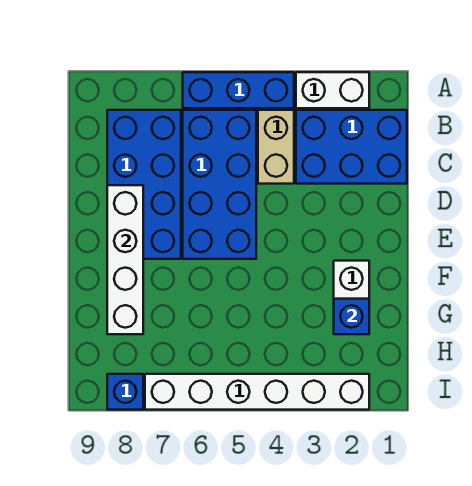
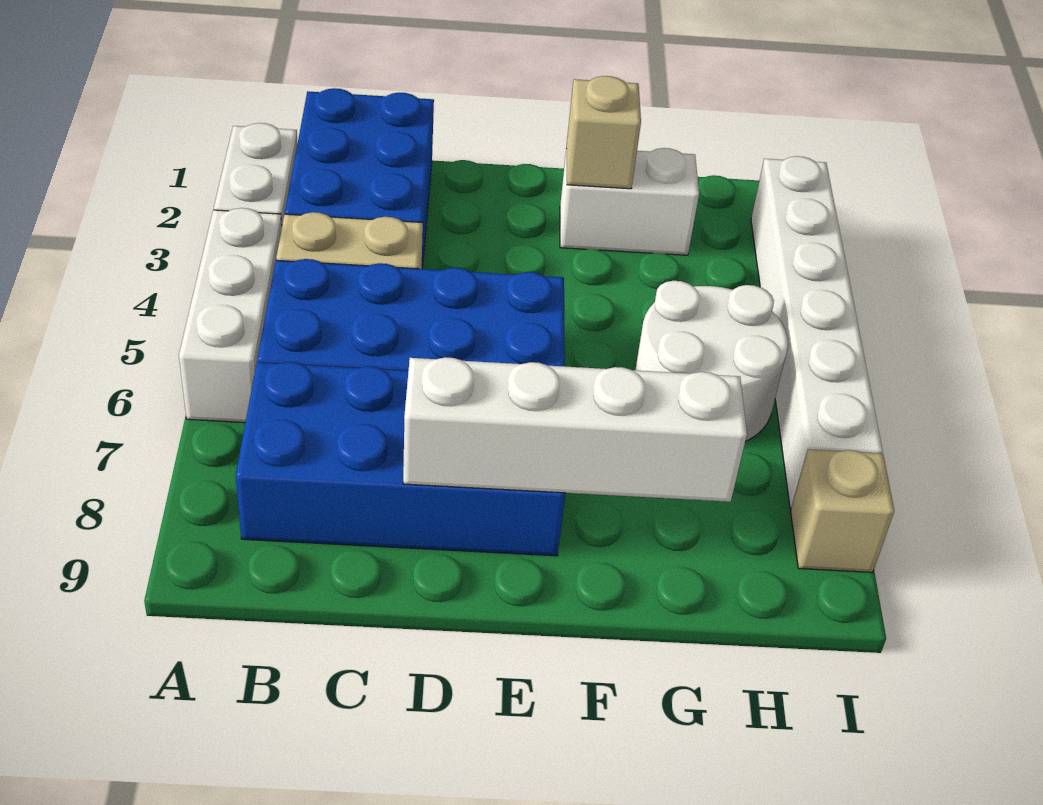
blue brick A4:A6 level 1 -> white brick A4:A6 level 1
none -> tan brick F2 level 2
blue brick G2 level 2 -> none
none -> white round brick G5:H6 level 1
blue brick I8 level 1 -> tan brick I8 level 1

